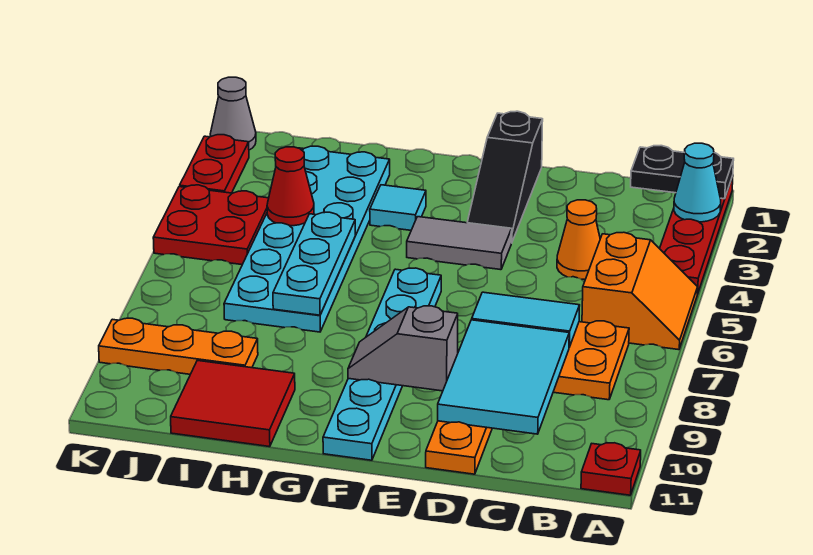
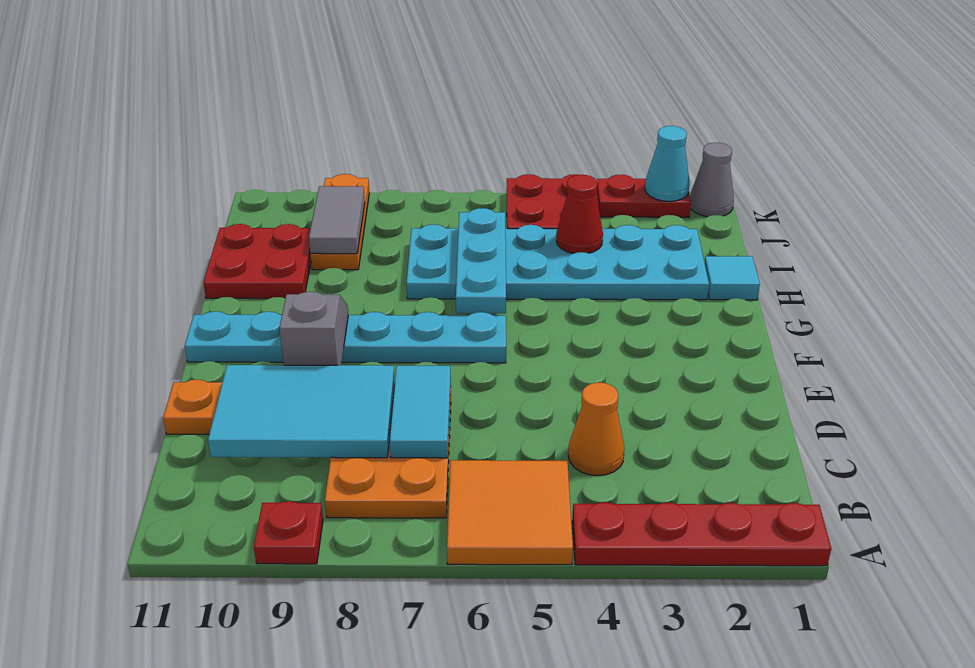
black plate A1:B1 level 2 -> none
cyan cone A2 level 2 -> cyan cone K2 level 2
orange slope A5:B6 level 1 top B -> orange tile A5:B6 level 1
red plate A11 level 1 -> red plate A9 level 1
black slope E1:E3 level 1 top 1 -> none
grey tile E4:F4 level 1 -> grey tile I9:J9 level 2
cyan tile G3 level 1 -> cyan tile H1 level 1
cyan plate H5:H7 level 2 -> cyan plate G6:I6 level 2
red tile H10:I11 level 1 -> red plate H10:I11 level 1

